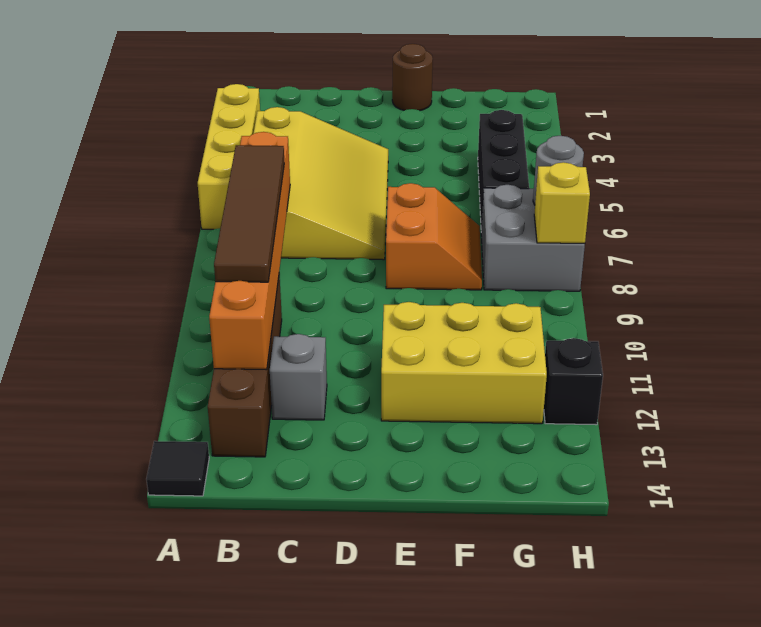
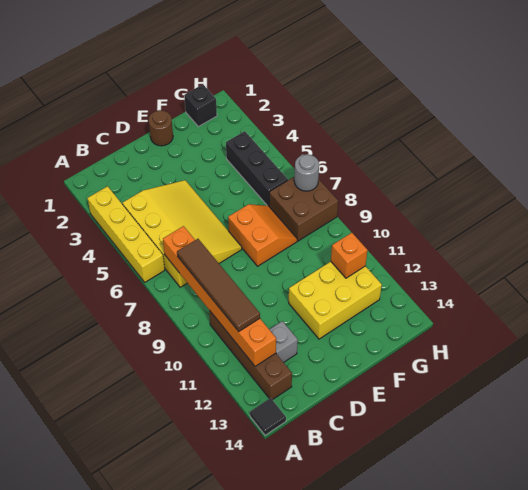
grey brick G7:H8 level 1 -> brown brick G7:H8 level 1
none -> orange brick G11 level 2
yellow brick H8 level 2 -> none
black brick H12 level 1 -> black brick G1 level 1

